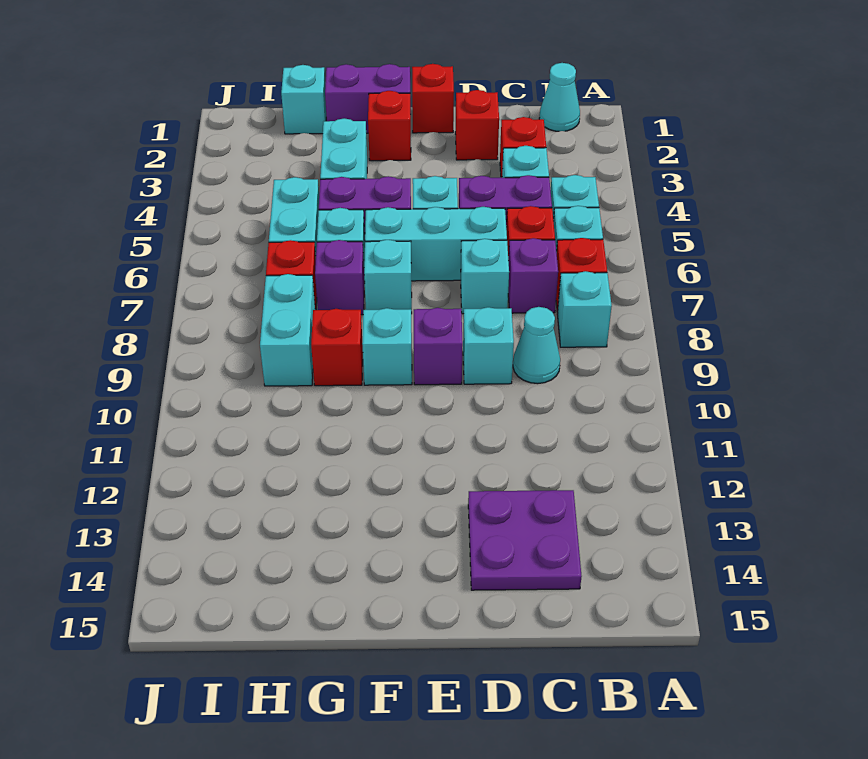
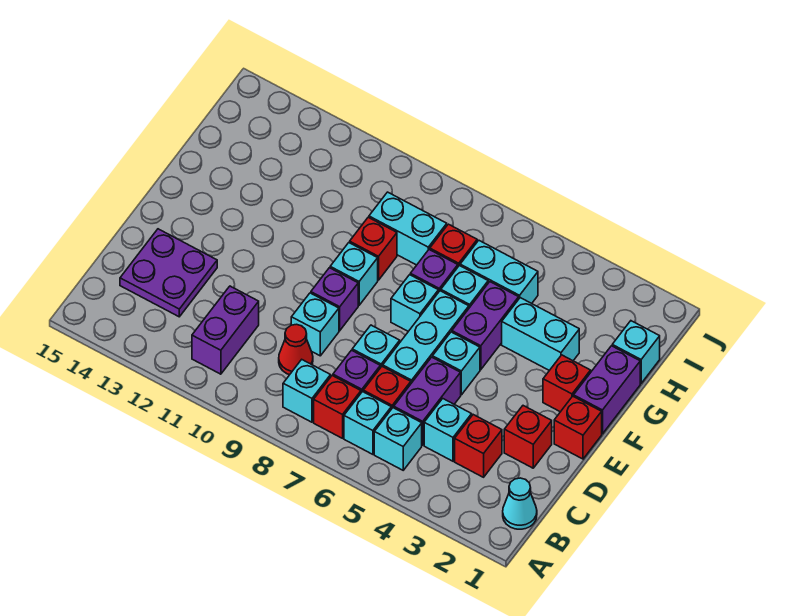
none -> purple brick B11:C11 level 1
cyan cone C9 level 1 -> red cone C9 level 1

